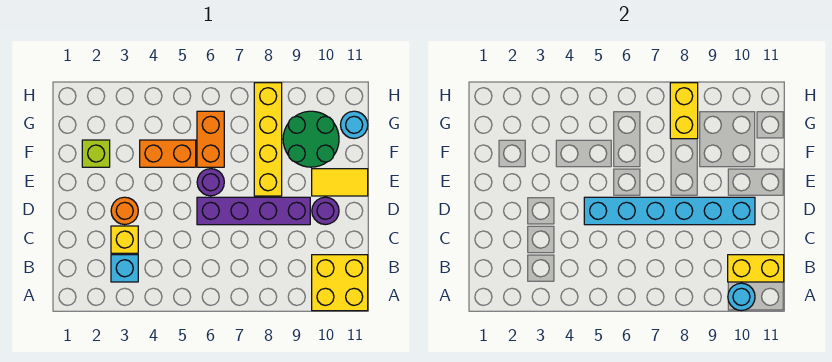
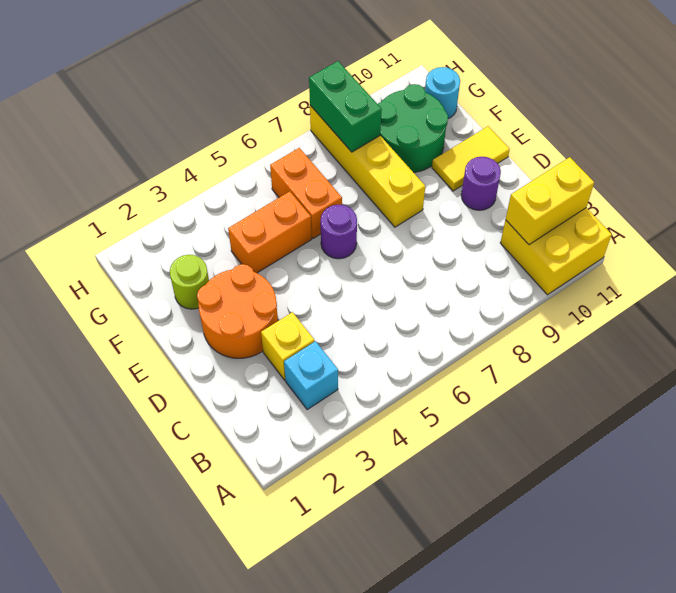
cyan round brick A10 level 2 -> none
orange round brick D3 level 1 -> orange round brick D2:E3 level 1
cyan brick D5:D10 level 2 -> none
purple brick D6:D9 level 1 -> none
lime brick F2 level 1 -> lime round brick F2 level 1
yellow brick G8:H8 level 2 -> green brick G8:H8 level 2

